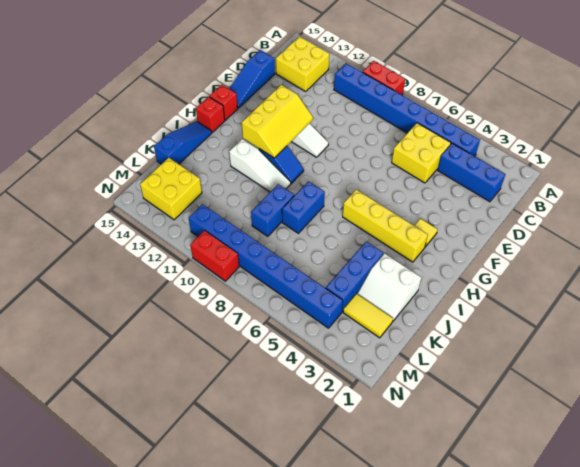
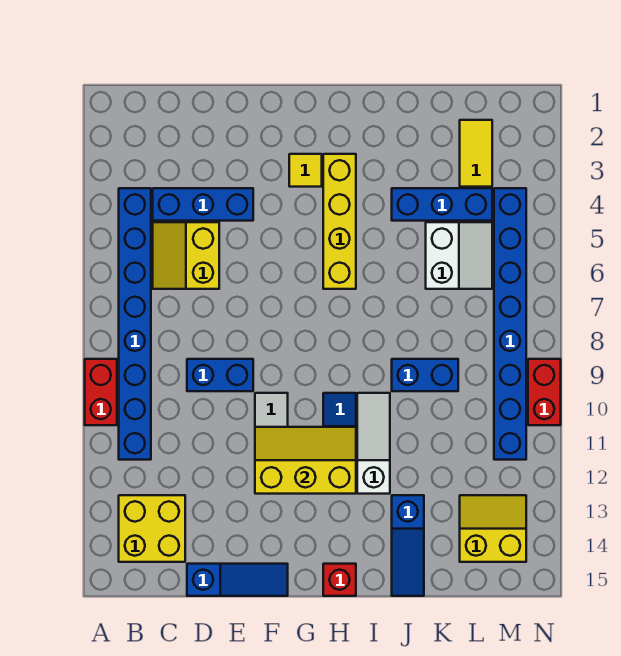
blue brick C2:C4 level 1 -> blue brick C4:E4 level 1
yellow brick C5:D6 level 1 -> yellow slope C5:D6 level 1 top D
red brick G15 level 1 -> none
blue brick I8:J8 level 1 -> blue brick D9:E9 level 1
blue slope I15:K15 level 1 top K -> blue slope J13:J15 level 1 top 13
white slope J2:K3 level 1 top J -> white slope K5:L6 level 1 top K
yellow brick L13:M14 level 1 -> yellow slope L13:M14 level 1 top 14

